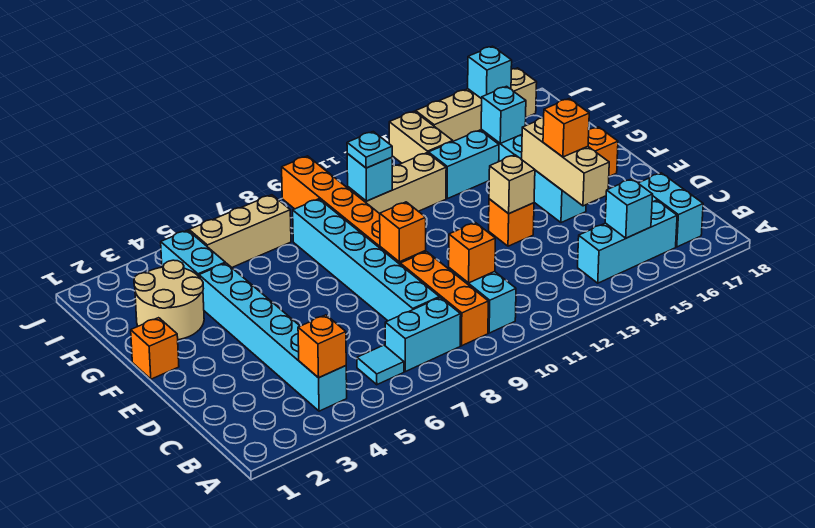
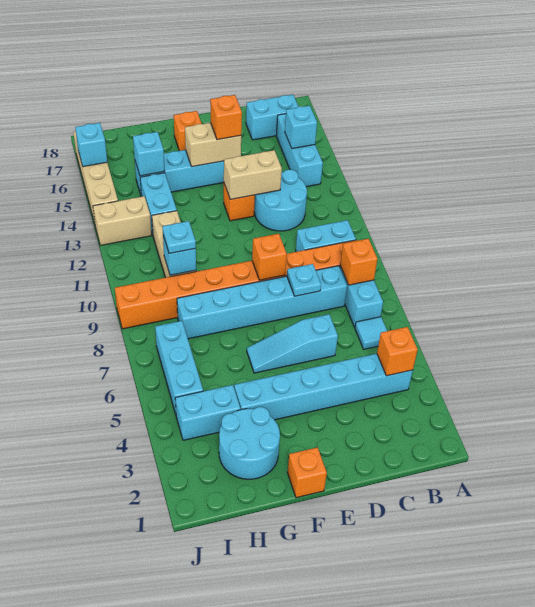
orange brick C10 level 2 -> orange brick B8 level 2
none -> cyan round brick C12:D13 level 1
none -> cyan slope D6:F6 level 1 top D
none -> cyan plate D8 level 2
tan brick D15:F15 level 2 -> tan brick E15:F15 level 2
tan brick E13 level 2 -> tan brick D13:E13 level 2
tan round brick G2:H3 level 1 -> cyan round brick G2:H3 level 1
tan brick I5:I7 level 1 -> cyan brick I5:I7 level 1

